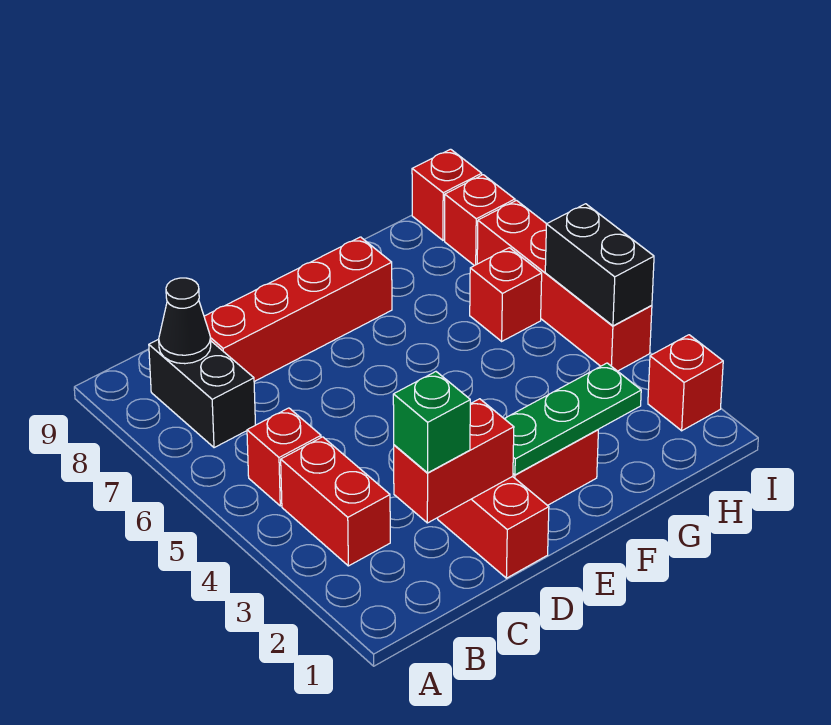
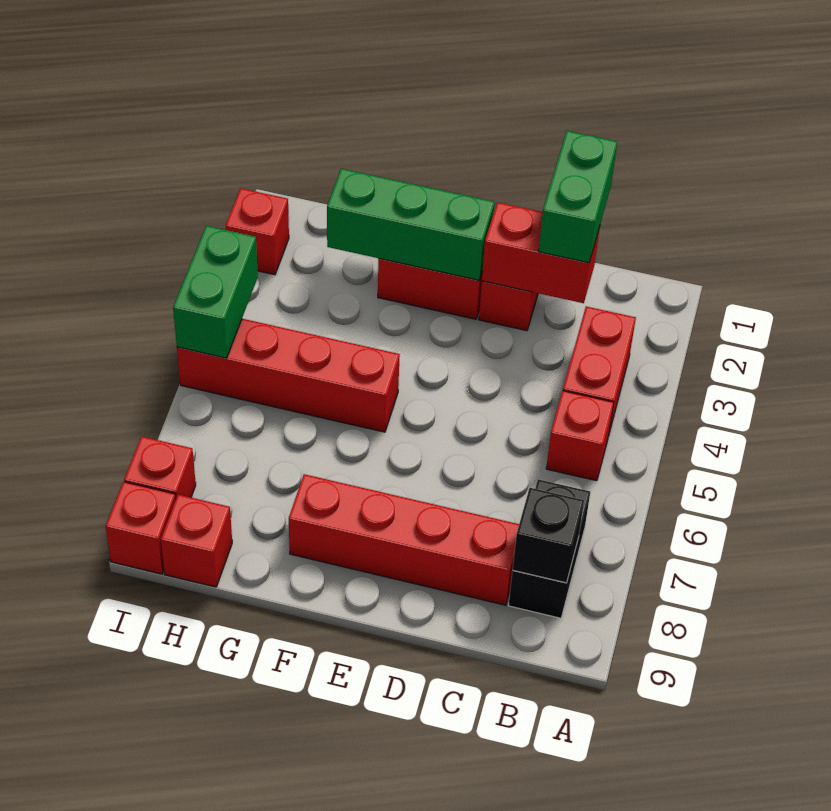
black cone B8 level 2 -> black brick B8 level 2
green brick C2 level 3 -> green brick C1:C2 level 3
green plate E2:G2 level 2 -> green brick E2:G2 level 2
red brick H6 level 1 -> red brick H9 level 1
red brick I4:I7 level 1 -> red brick F5:I5 level 1
black brick I4:I5 level 2 -> green brick I4:I5 level 2

